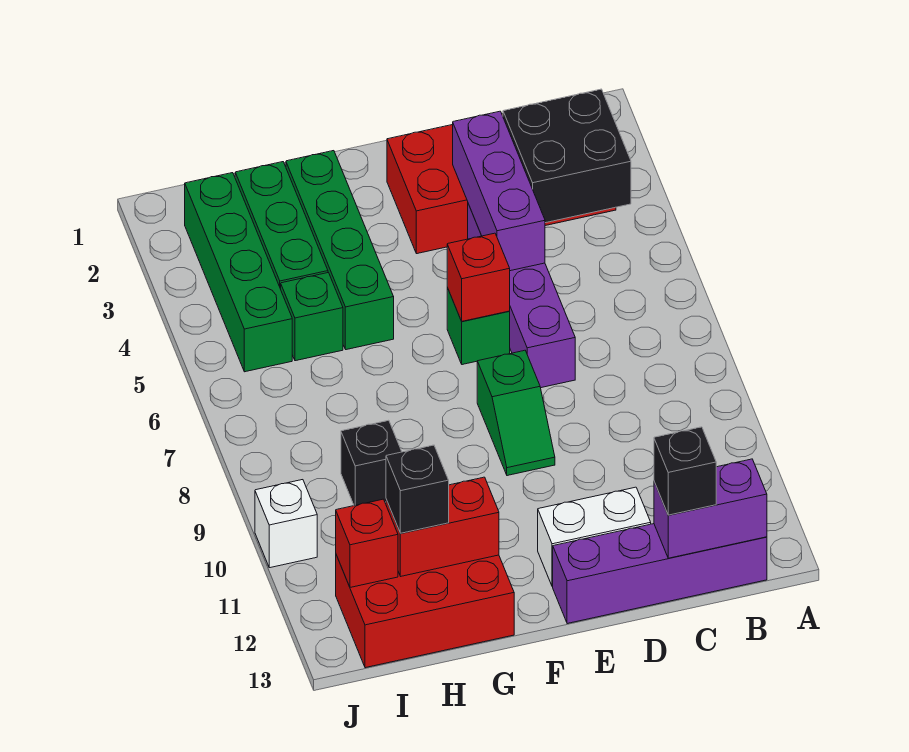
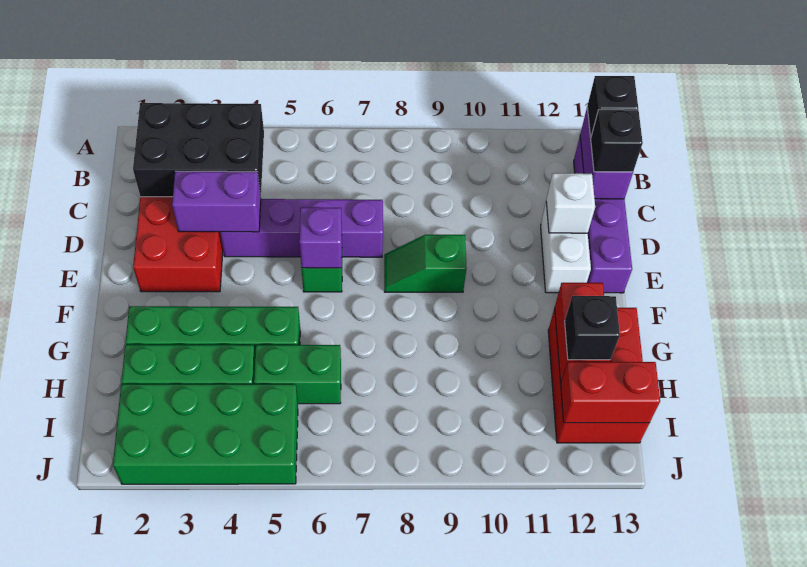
black brick B3:C4 level 2 -> black brick B2:C4 level 2
purple brick D3:D5 level 2 -> purple brick D3:D4 level 2
red brick E6 level 2 -> purple brick E6 level 2
green slope E8:E9 level 1 top 8 -> green slope E8:E9 level 1 top 9
green brick H5 level 1 -> green brick H5:H6 level 1
black brick H9 level 1 -> black brick B13 level 3
green brick I2:I5 level 1 -> green brick I2:J5 level 1
red brick I12 level 2 -> red brick I12:I13 level 2
white brick J10 level 1 -> white brick D12 level 2

